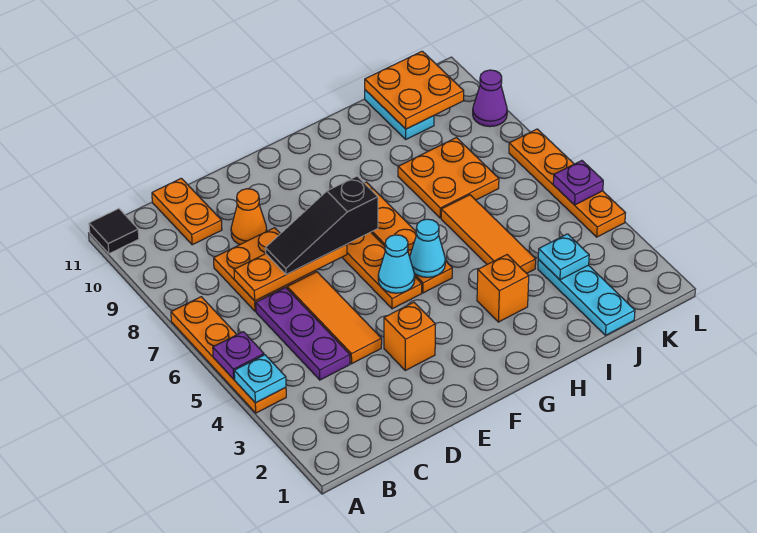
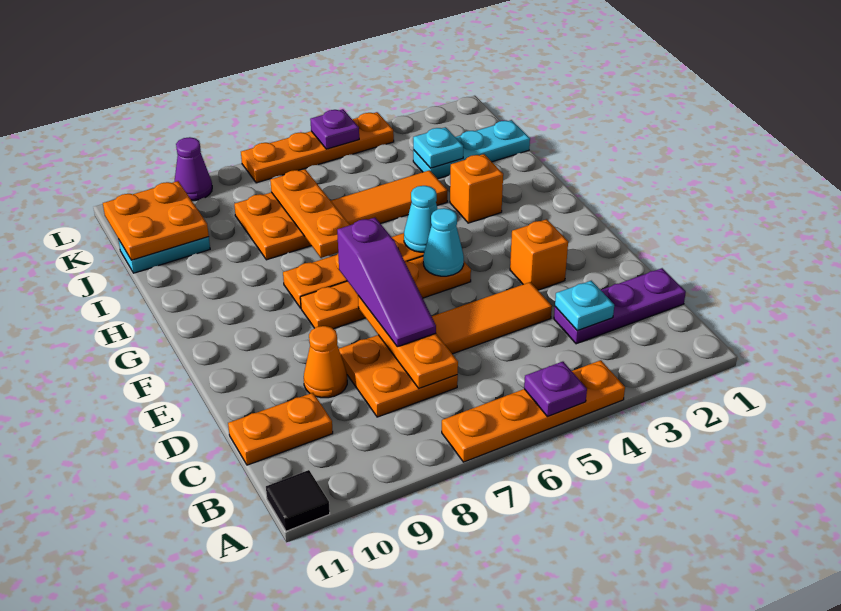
cyan plate A4 level 2 -> cyan plate C3 level 2
purple plate C4:C6 level 1 -> purple plate C1:C3 level 1
black slope D7:F7 level 3 top F -> purple slope D7:F7 level 3 top F
none -> orange plate H7:J7 level 2

